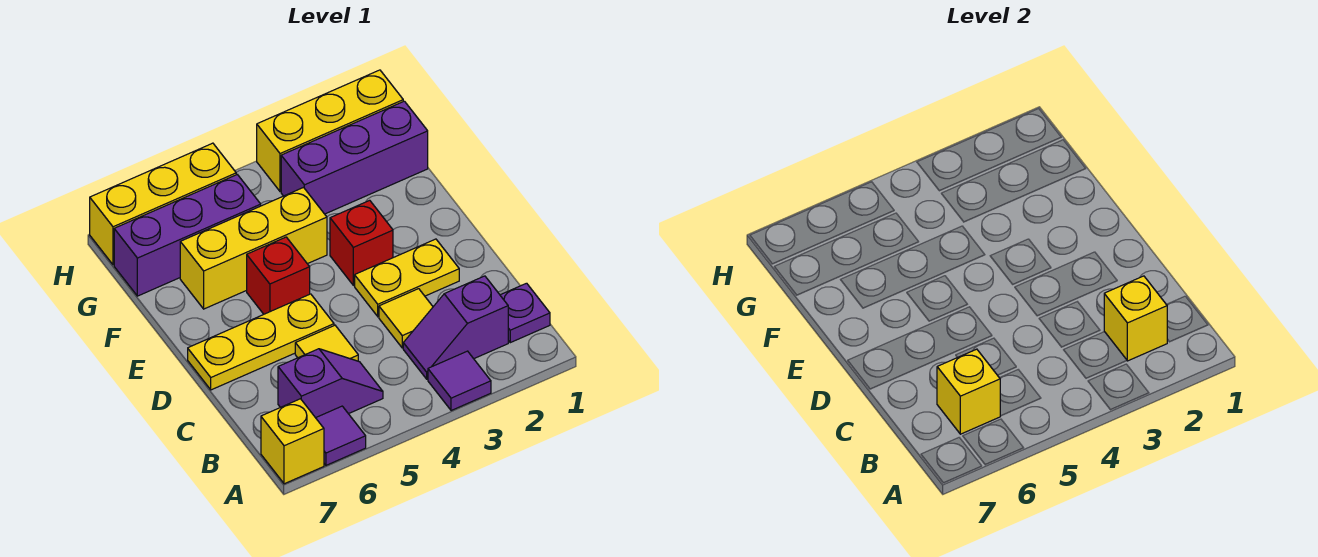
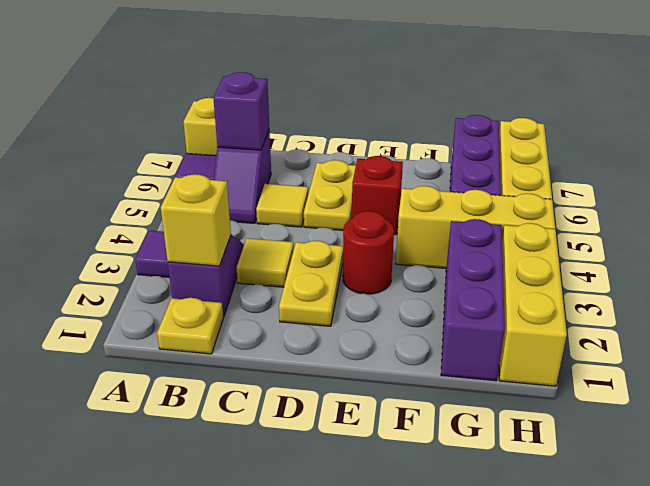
purple plate B1 level 1 -> yellow plate B1 level 1
yellow brick B6 level 2 -> purple brick B6 level 2
yellow plate D5:D7 level 1 -> yellow plate D5:D6 level 1
red brick E3 level 1 -> red round brick E3 level 1
yellow brick F4:F6 level 1 -> yellow brick F4:H4 level 1

